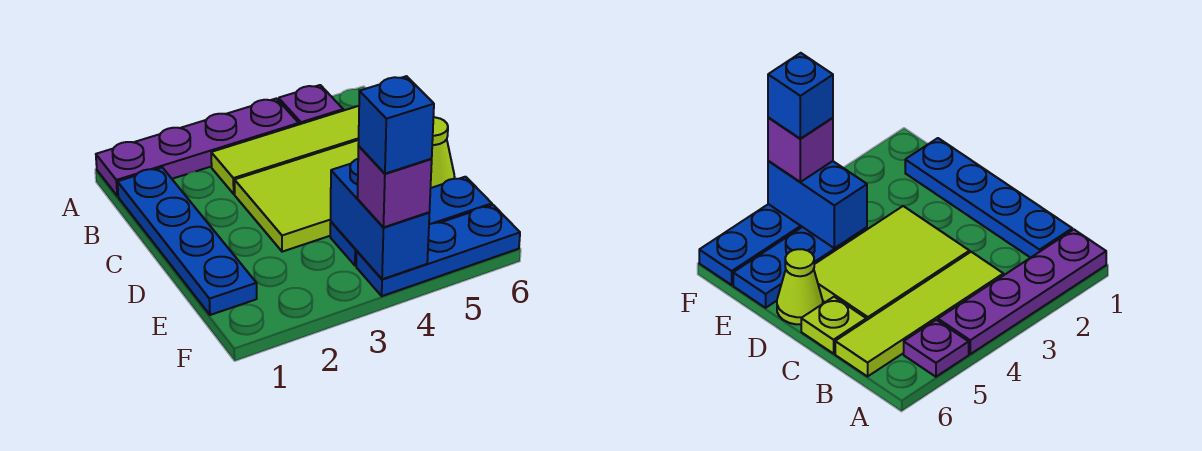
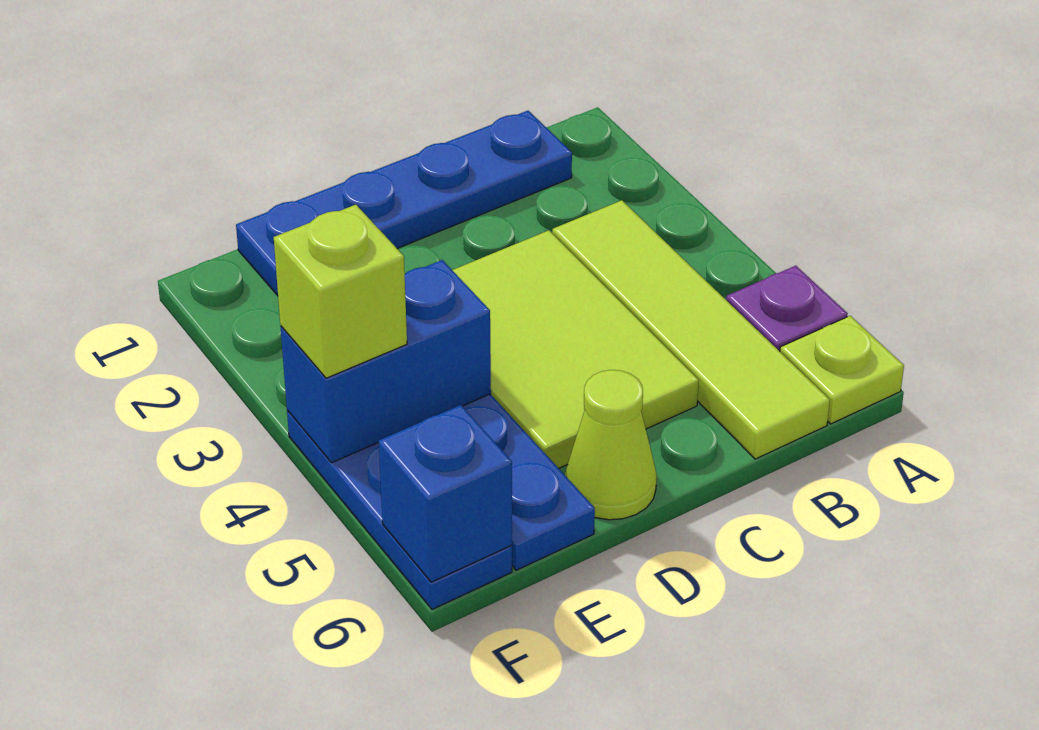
purple plate A1:A4 level 1 -> none
lime plate C6 level 1 -> lime plate A6 level 1
purple brick F4 level 3 -> lime brick F4 level 3
blue brick F4 level 4 -> blue brick F6 level 2

